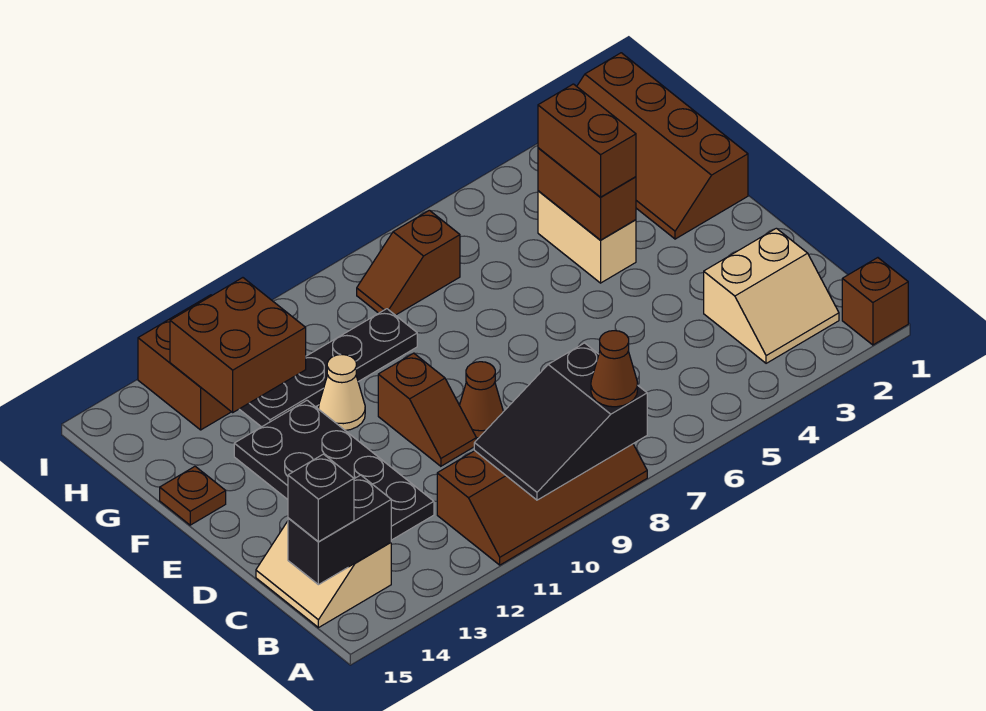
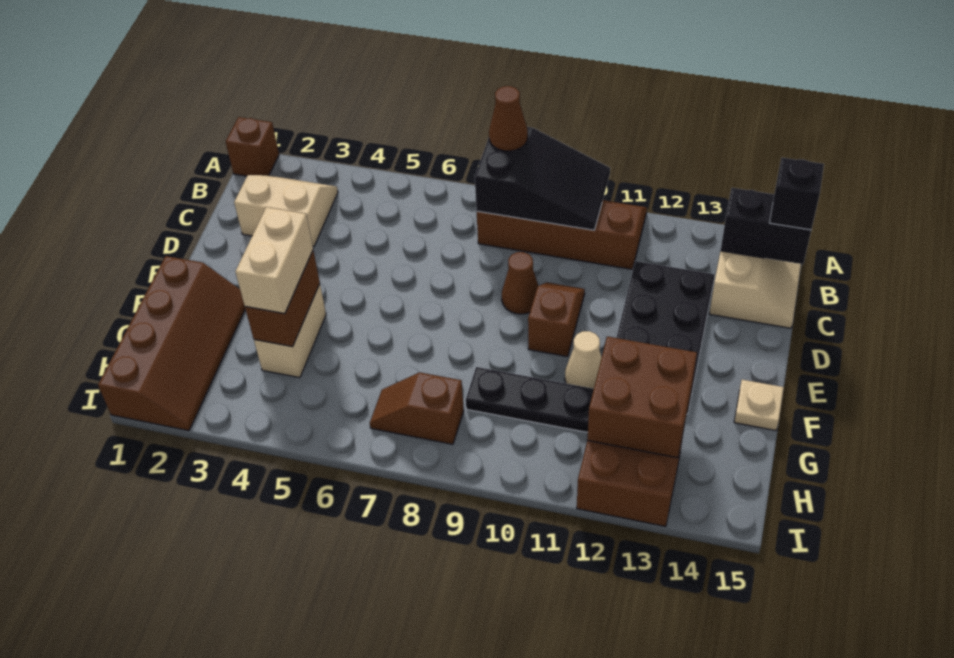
brown brick F4:G4 level 3 -> tan brick F4:G4 level 3
brown plate F15 level 1 -> tan plate F15 level 1
brown slope H7:H8 level 1 top 7 -> brown slope H7:H8 level 1 top 8

